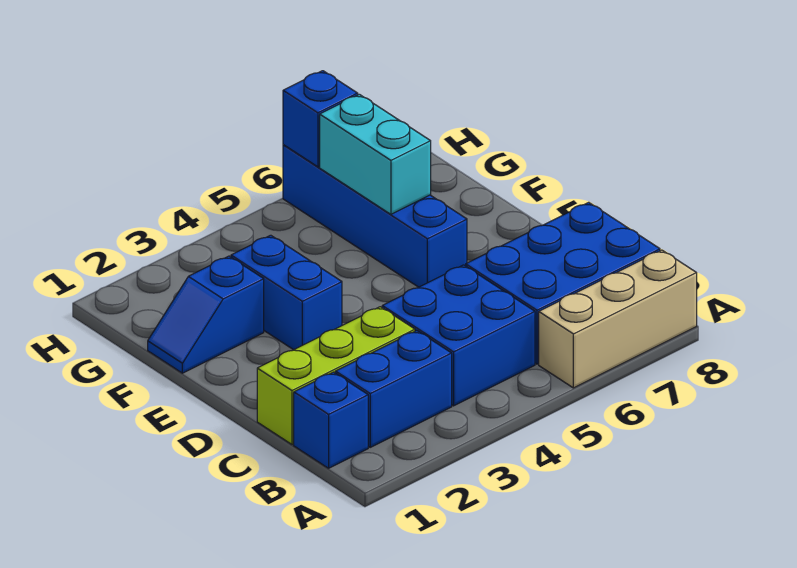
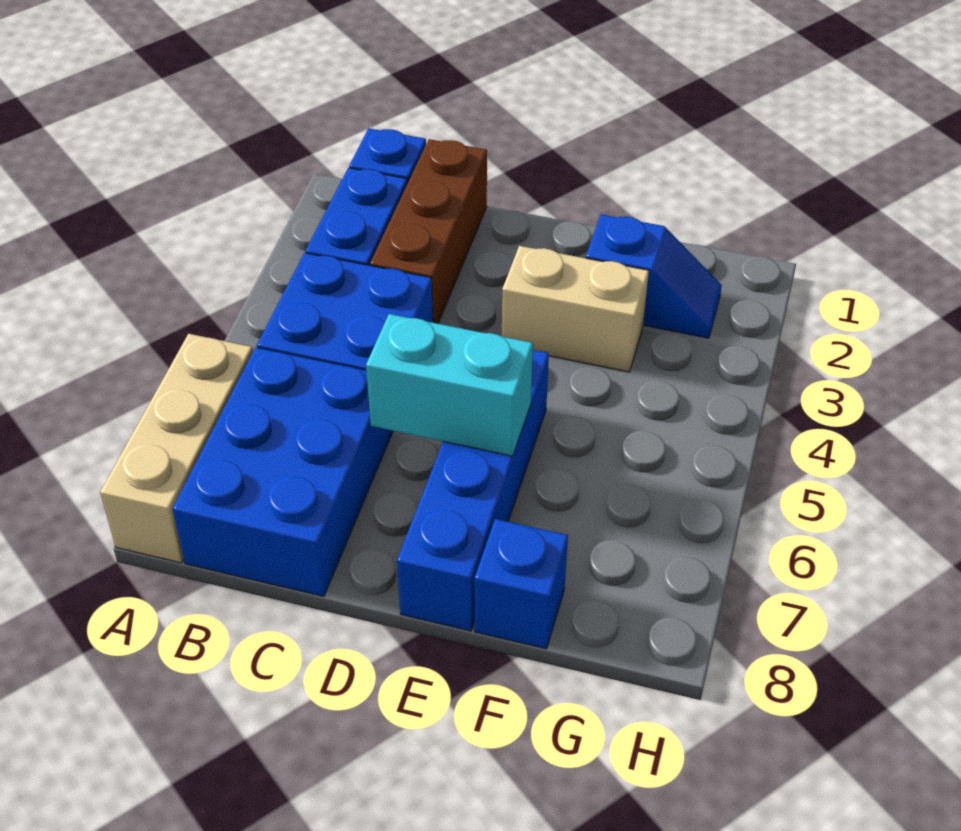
lime brick C1:C3 level 1 -> brown brick C1:C3 level 1
blue brick E3:F3 level 1 -> tan brick E3:F3 level 1
blue brick E6:H6 level 1 -> blue brick E5:E8 level 1
blue slope F1:F2 level 1 top 2 -> blue slope F2:G2 level 1 top F
cyan brick F6:G6 level 2 -> cyan brick D6:E6 level 2
blue brick H6 level 2 -> blue brick F8 level 1

